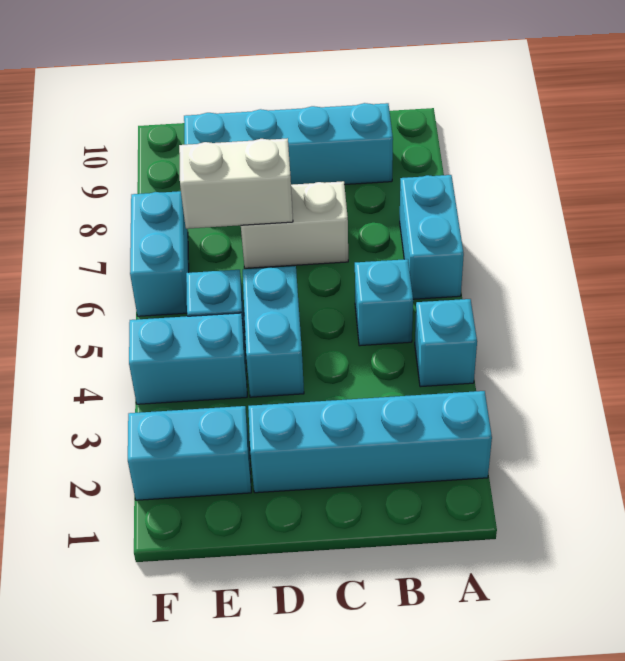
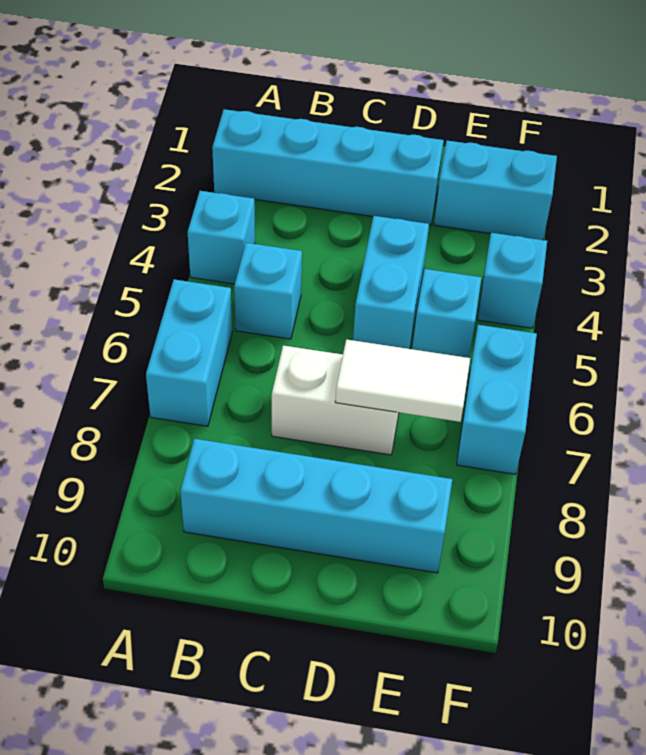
white brick D7:E7 level 2 -> white tile D7:E7 level 2
cyan brick E4:F4 level 1 -> cyan brick F4 level 1

